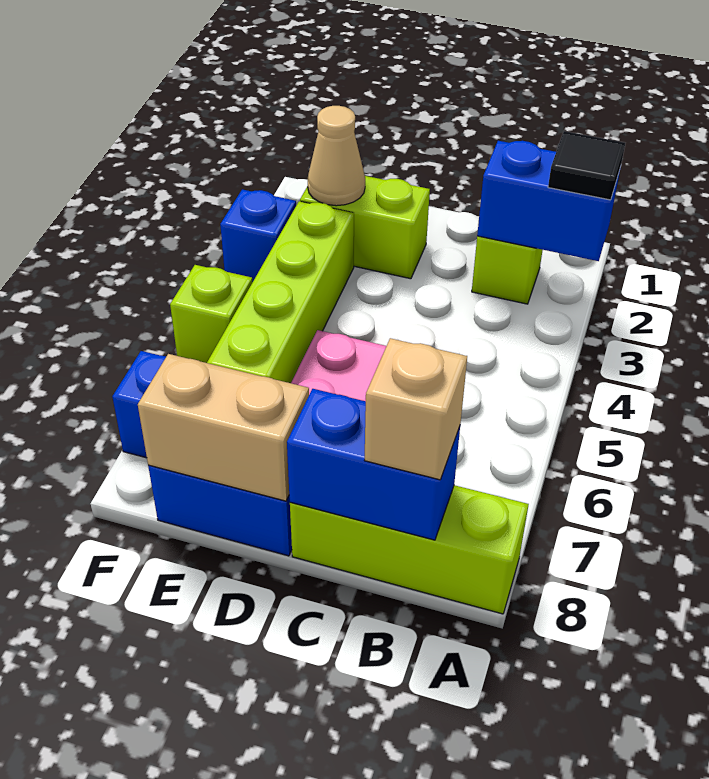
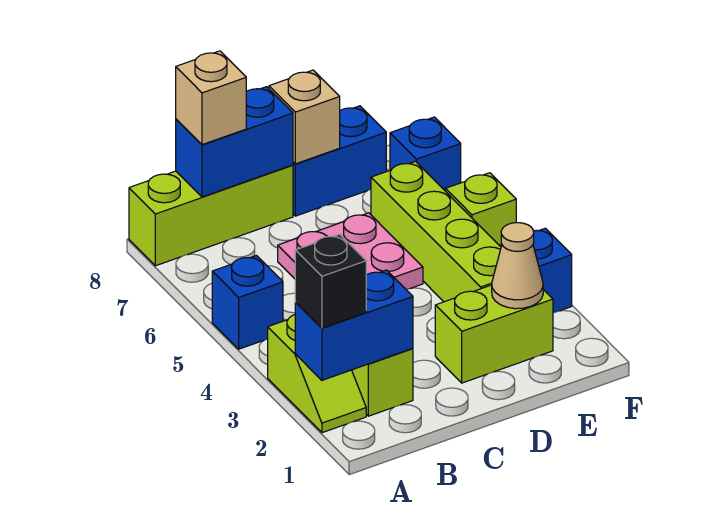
none -> lime slope A2:A3 level 1 top 3
black tile A2 level 3 -> black brick A2 level 3
none -> blue brick A5 level 1
tan brick D8:E8 level 2 -> tan brick D8 level 2

